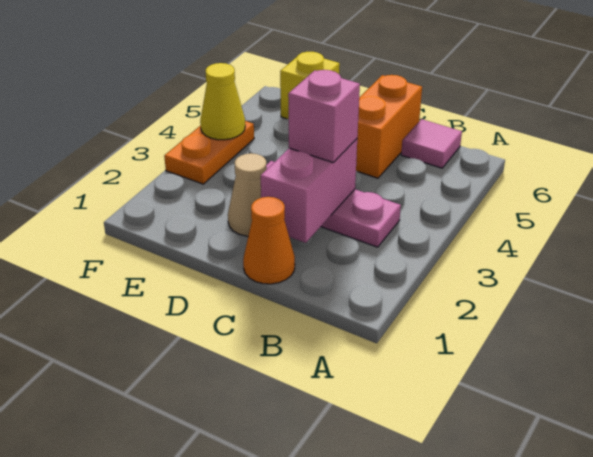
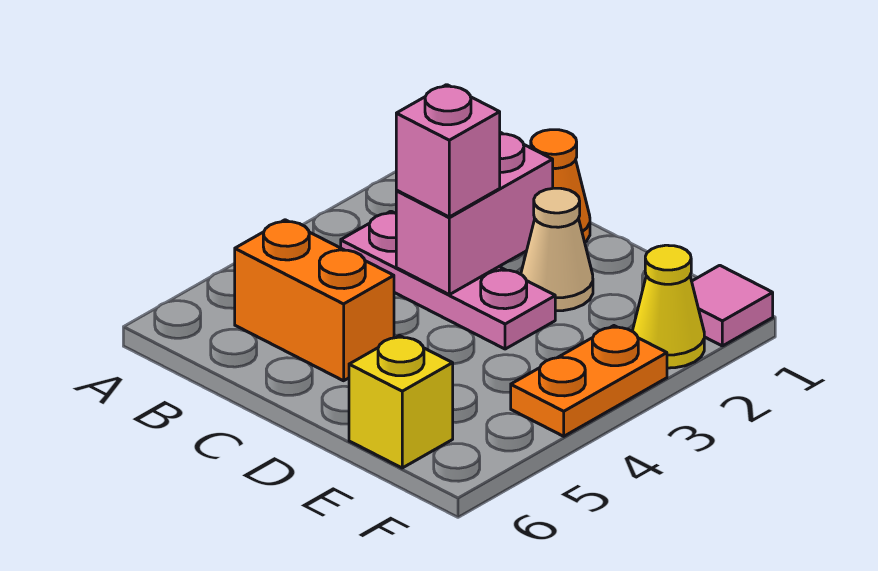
pink tile B6 level 1 -> pink tile F1 level 1
orange brick C5:C6 level 1 -> orange brick B5:C5 level 1
yellow cone F4 level 2 -> yellow cone F2 level 1

